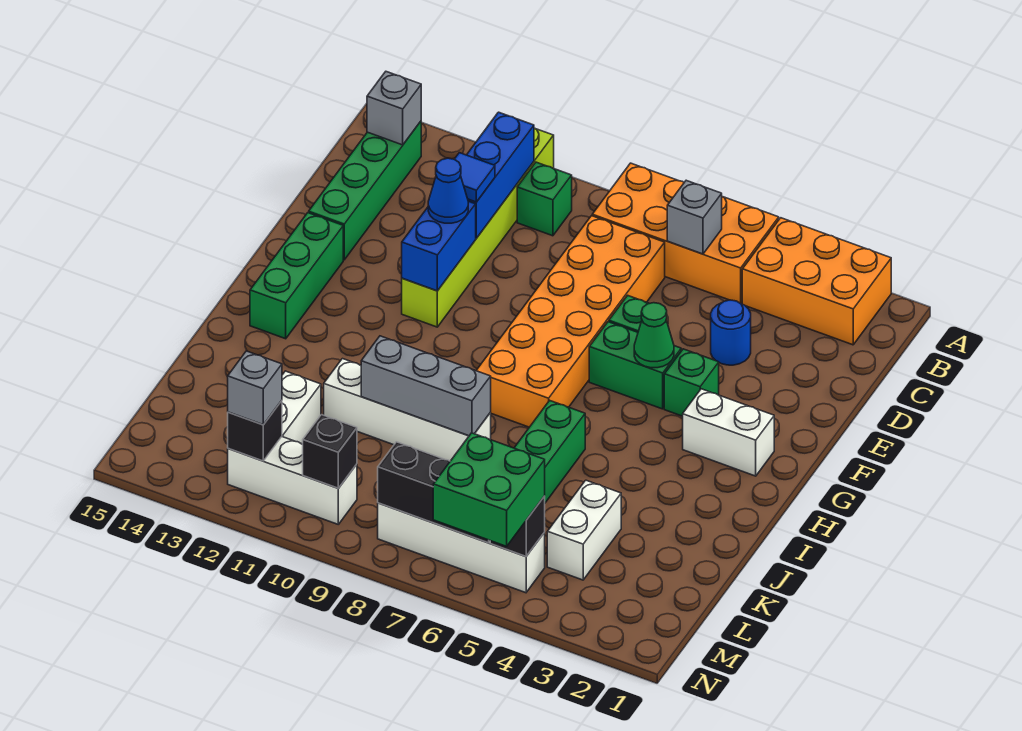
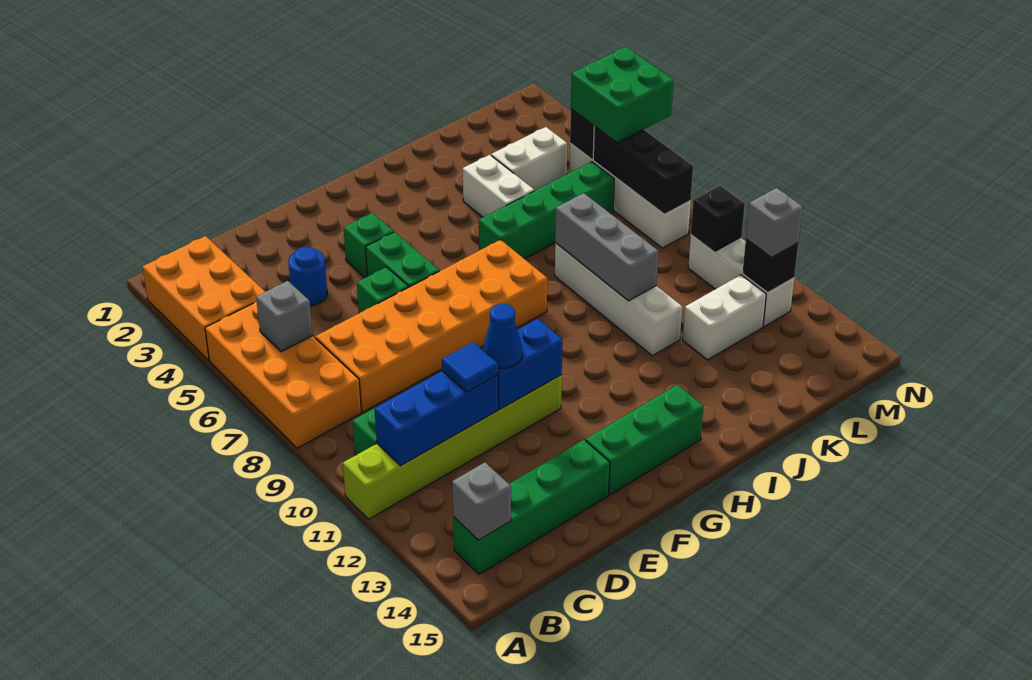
green cone F5 level 2 -> none
white brick G2:G3 level 1 -> white brick J4:J5 level 1

